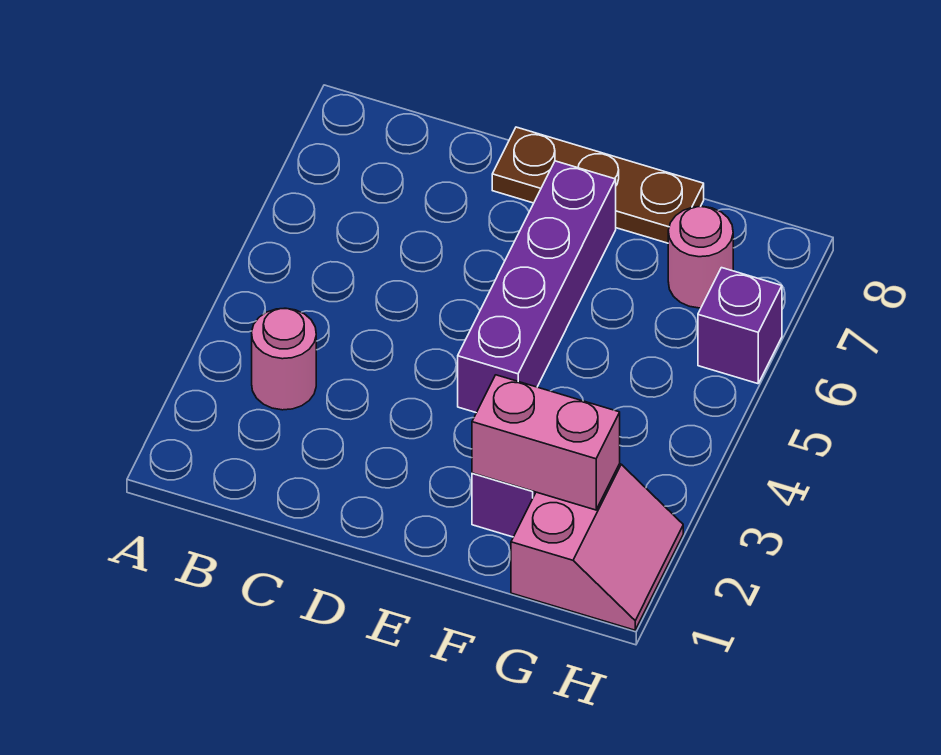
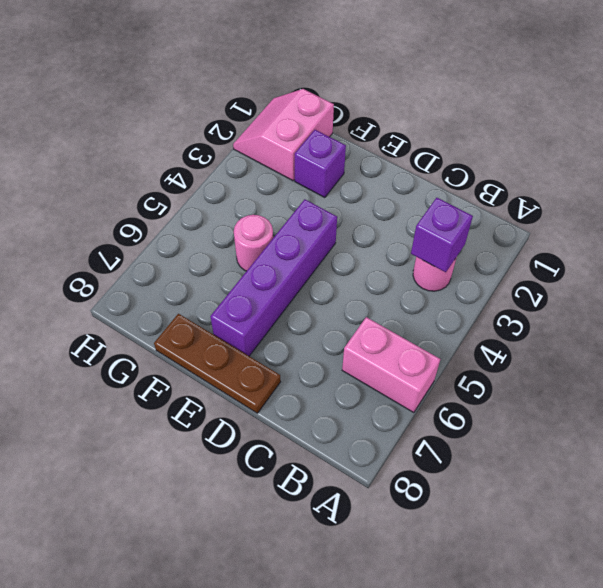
pink brick F2:G2 level 2 -> pink brick A6:B6 level 1
pink round brick G7 level 1 -> pink round brick F5 level 1
purple brick H6 level 1 -> purple brick B3 level 2

